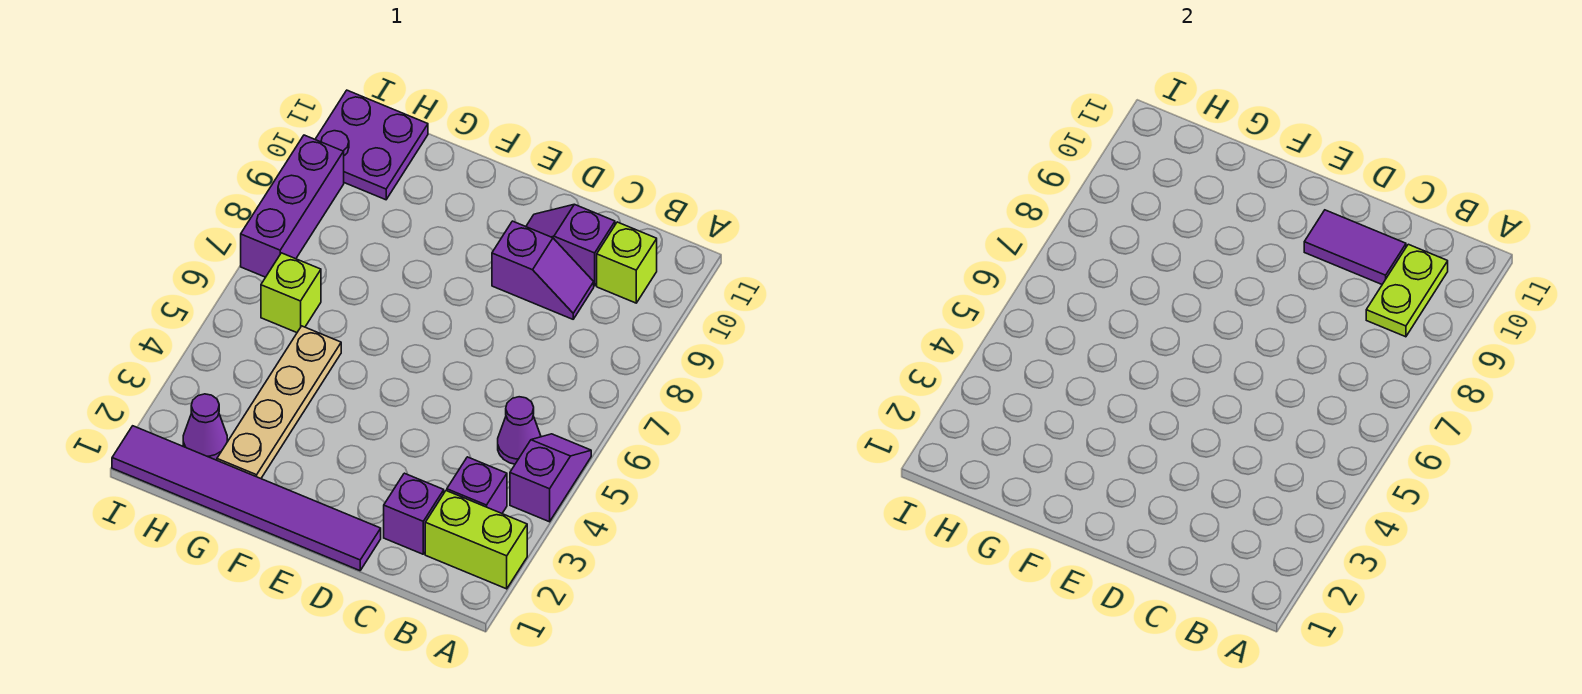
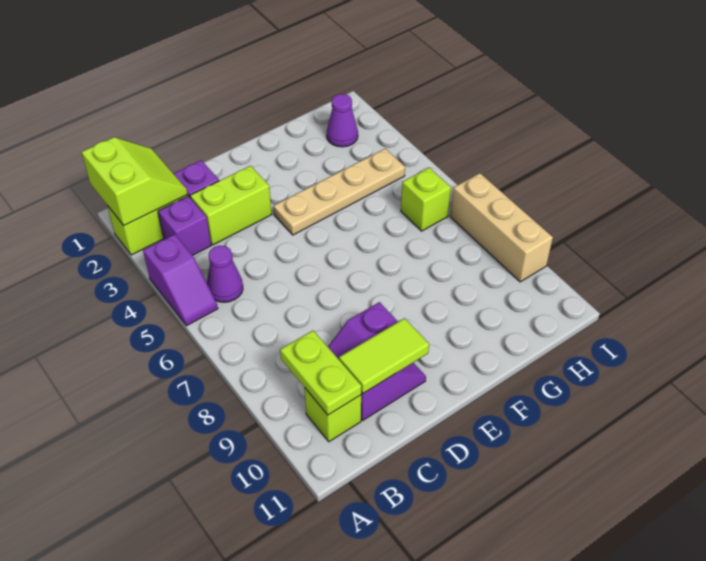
none -> lime slope A1:B2 level 2 top A
none -> lime brick C3:D3 level 1
purple tile C10:D10 level 2 -> lime tile C10:D10 level 2
purple tile D1:I1 level 1 -> none
tan plate G2:G5 level 1 -> tan plate E4:H4 level 1
purple plate H10:I11 level 1 -> none
purple brick I7:I9 level 1 -> tan brick I7:I9 level 1

